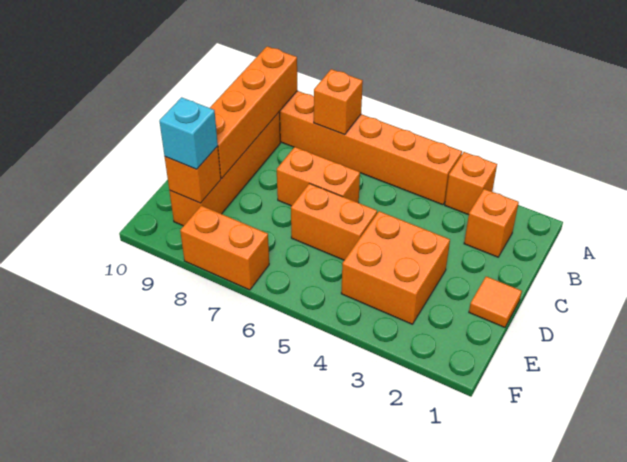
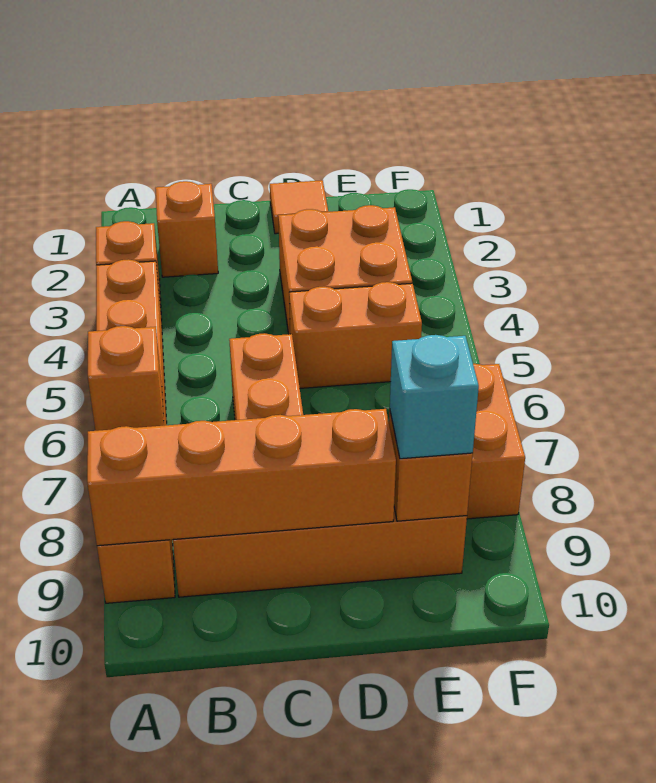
orange brick D5:D6 level 1 -> orange brick D5:E5 level 1

